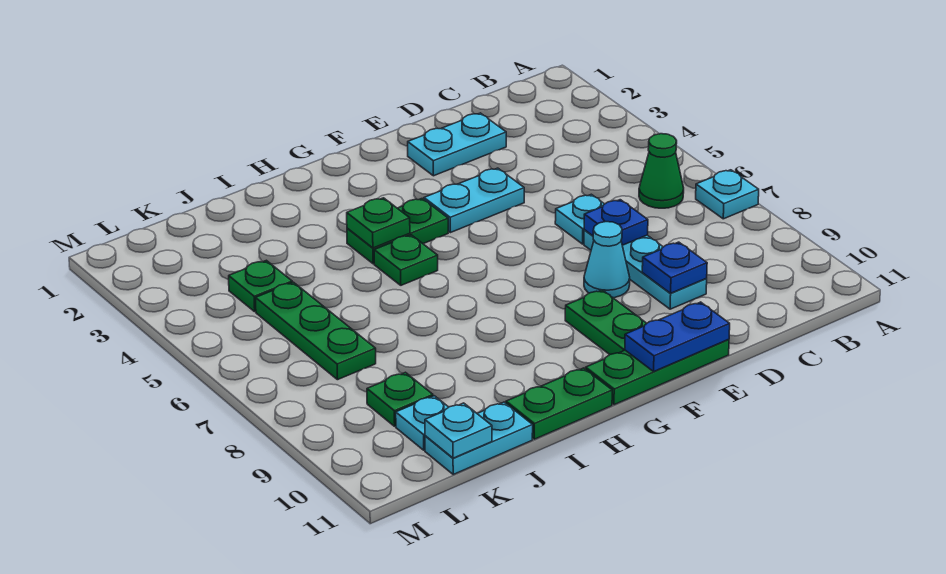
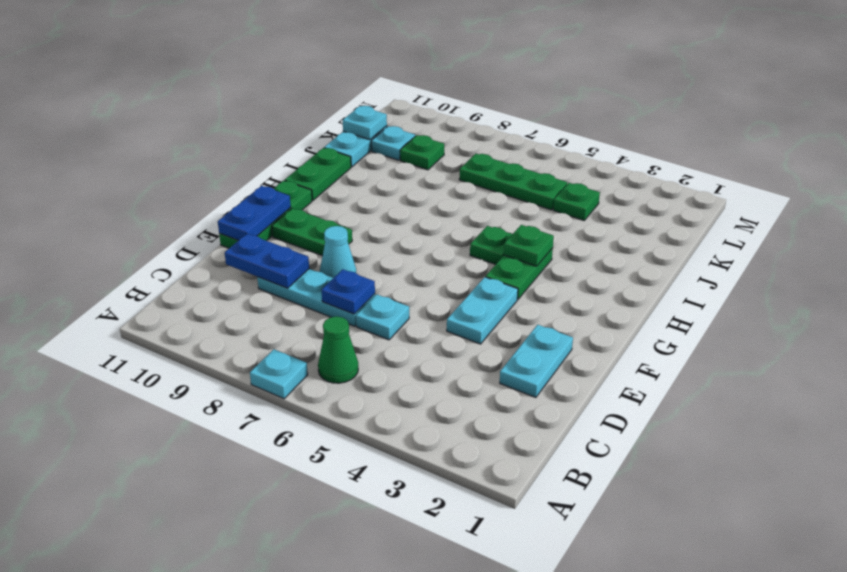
blue plate D9 level 2 -> blue plate D9:D10 level 2

